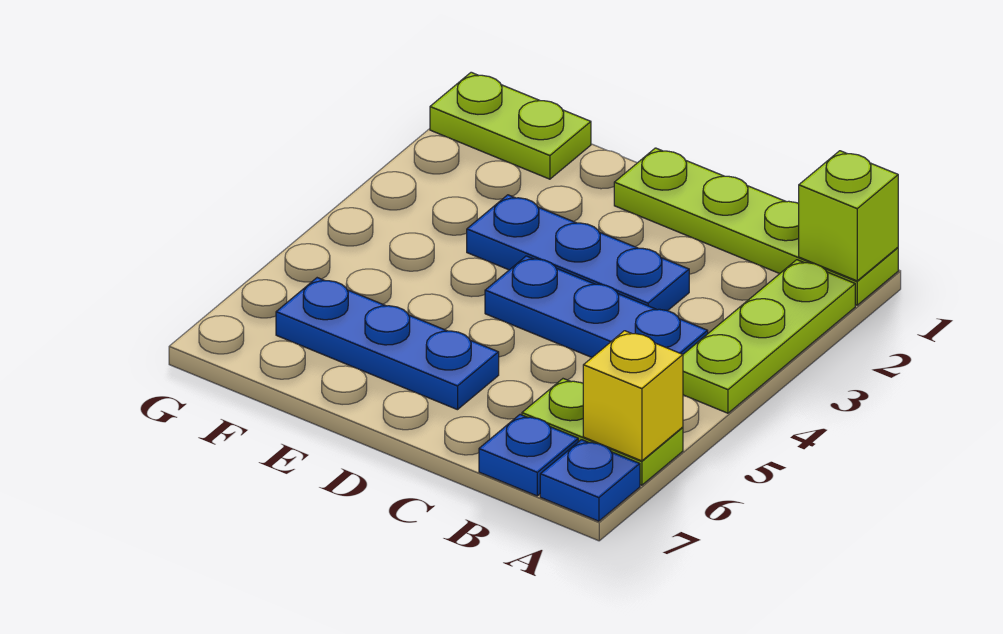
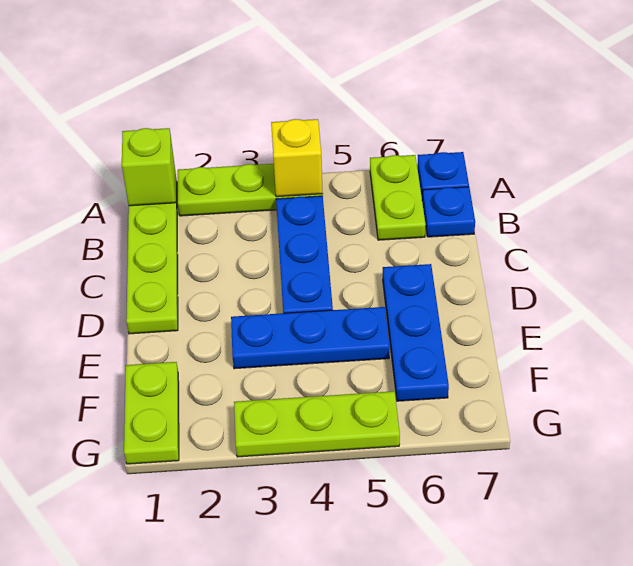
yellow brick A6 level 2 -> yellow brick A4 level 2
blue plate C3:E3 level 1 -> blue plate E3:E5 level 1
none -> lime plate G3:G5 level 1

